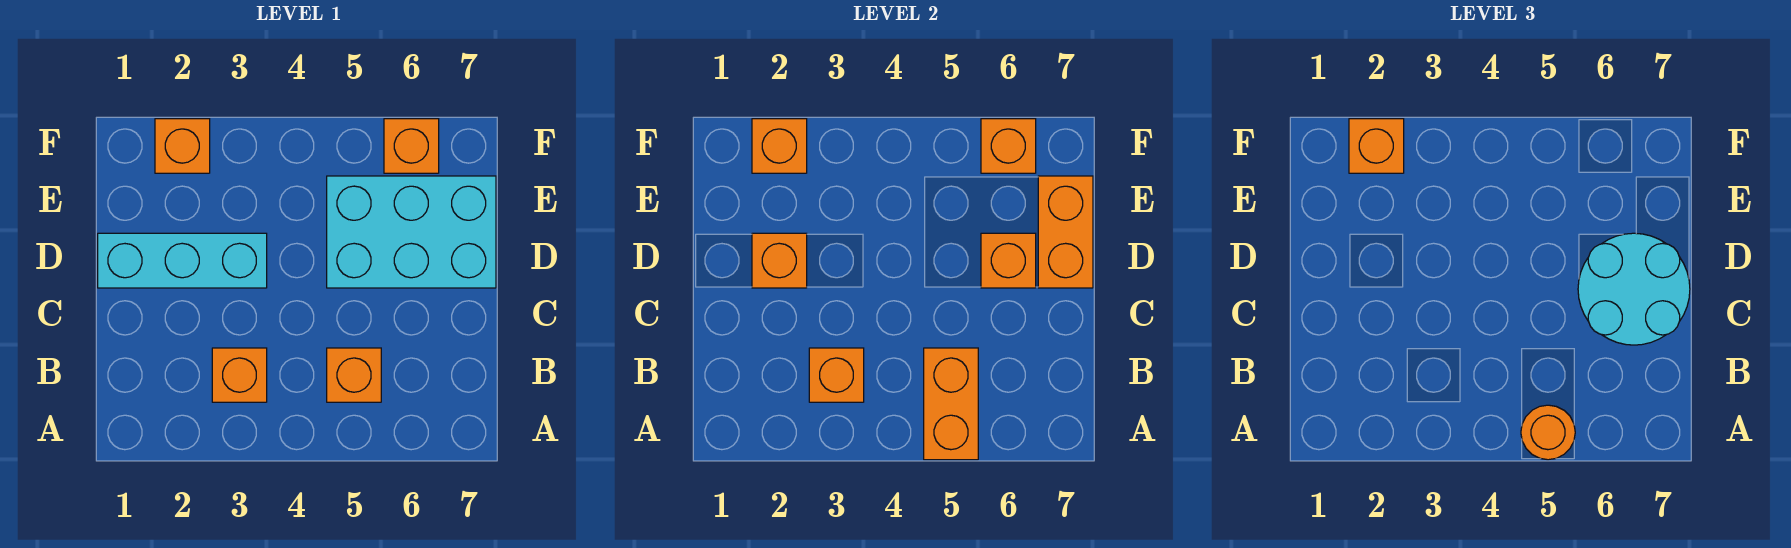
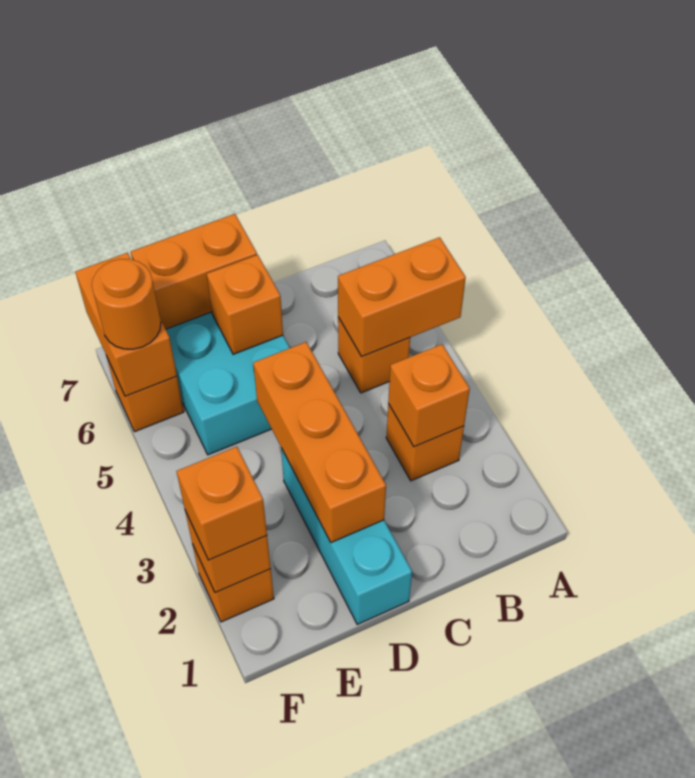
orange round brick A5 level 3 -> orange round brick F6 level 3
cyan round brick C6:D7 level 3 -> none
orange brick D2 level 2 -> orange brick D2:D4 level 2
orange brick F6 level 2 -> orange brick F6:F7 level 2

